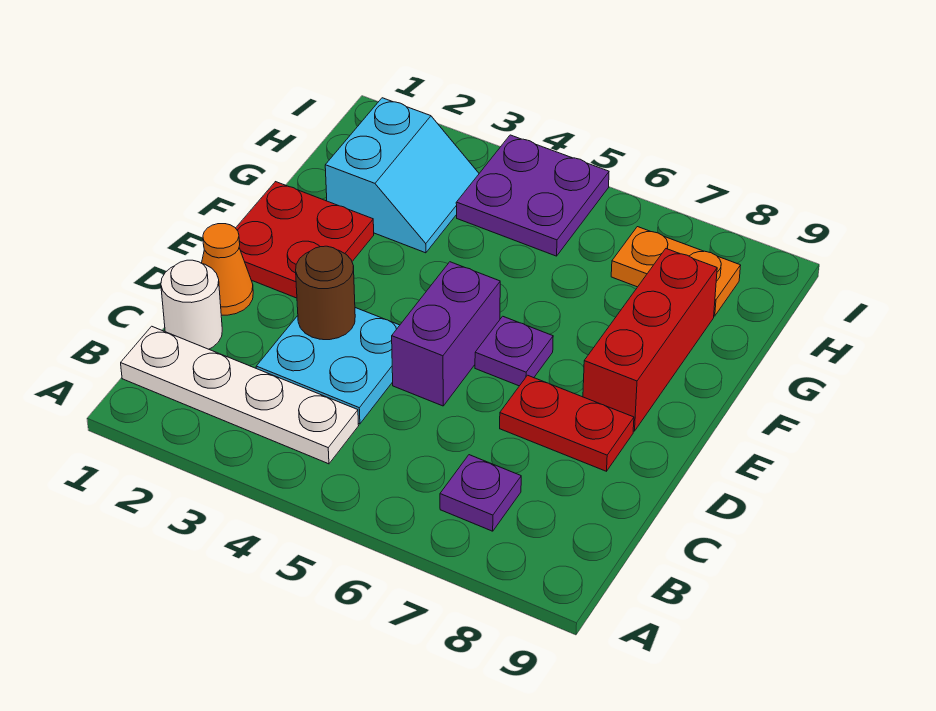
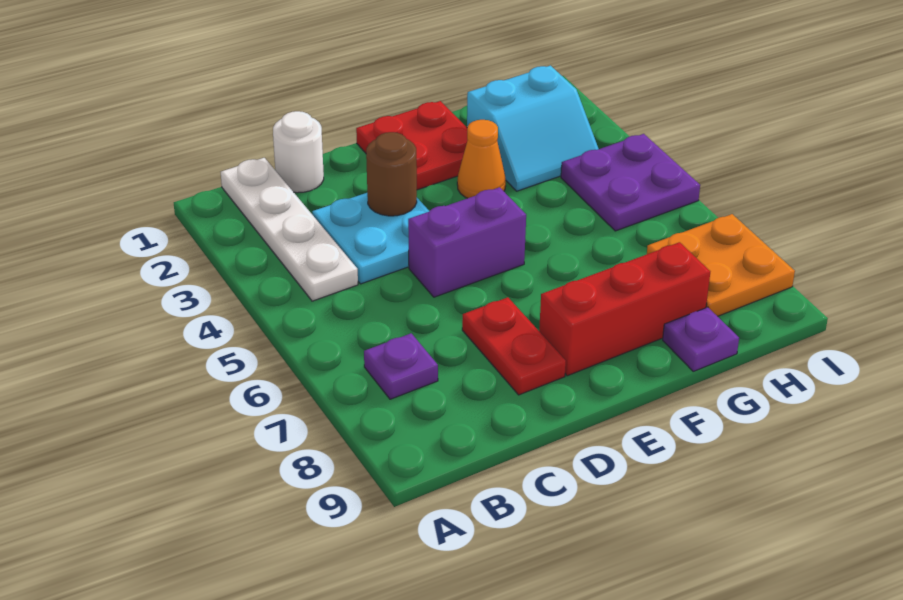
orange cone D1 level 1 -> orange cone F3 level 1
purple plate E6 level 1 -> purple plate G9 level 1
orange plate H7:H8 level 1 -> orange plate H7:I8 level 1

